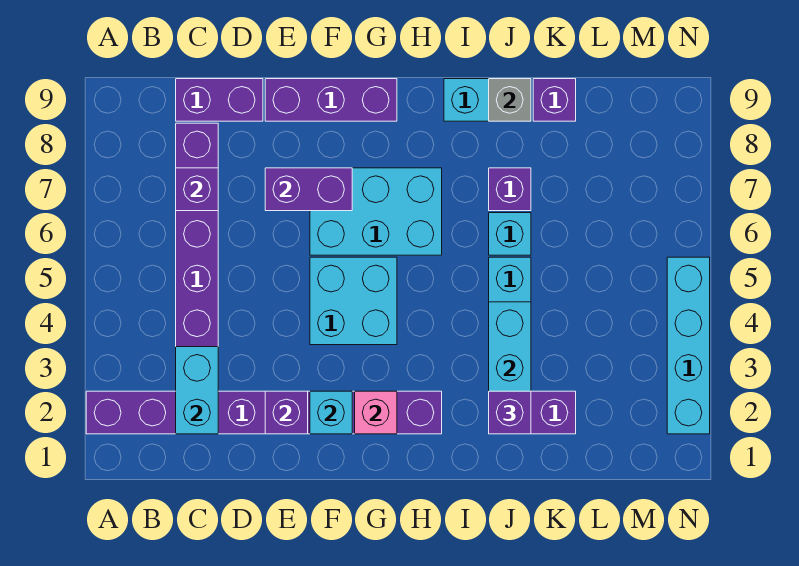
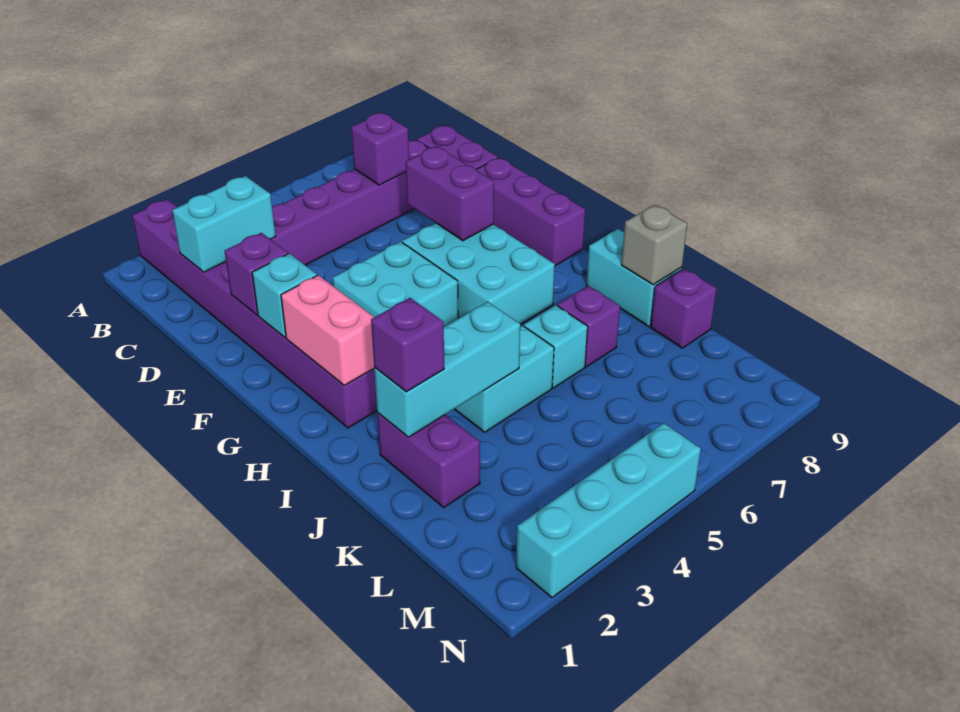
pink brick G2 level 2 -> pink brick G2:H2 level 2

